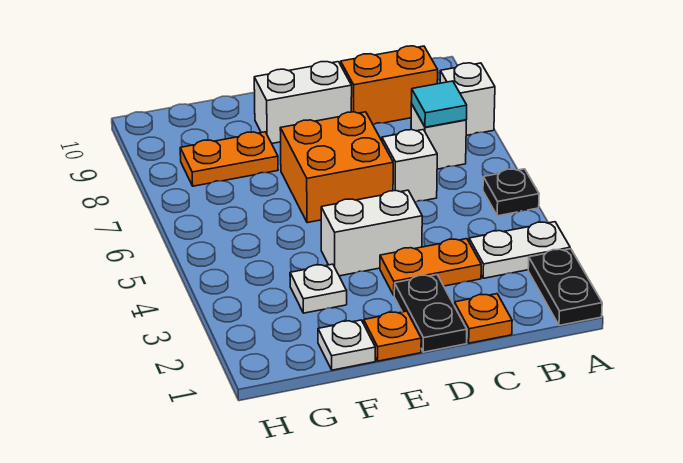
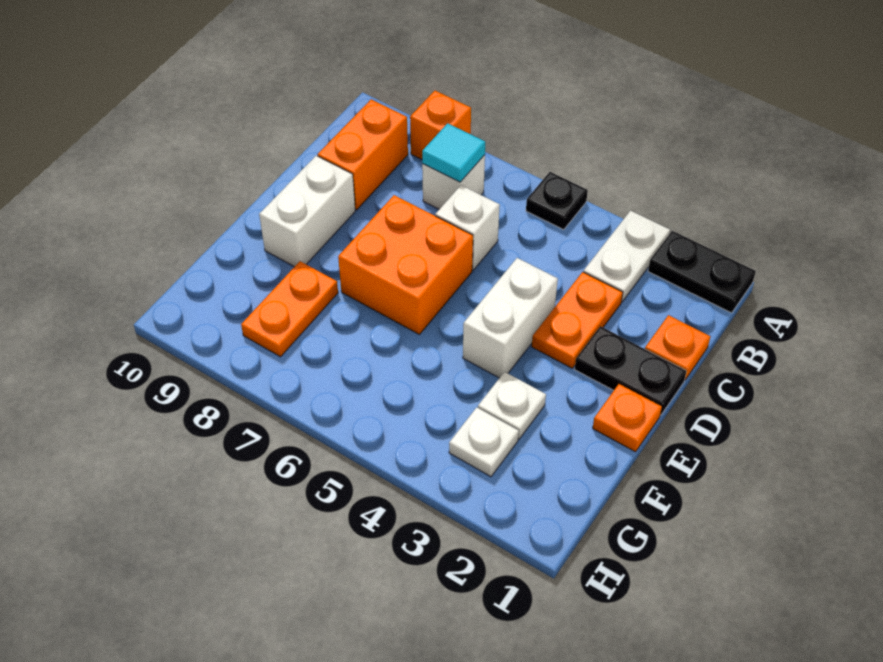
white brick A8 level 1 -> orange brick A8 level 1
white plate F1 level 1 -> white plate G3 level 1

